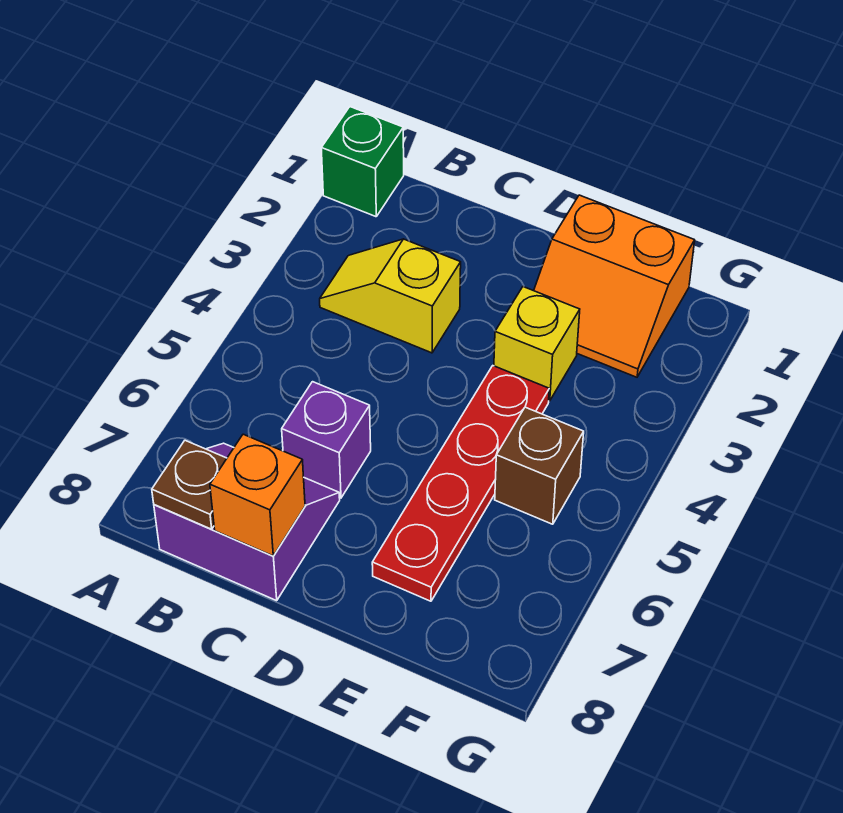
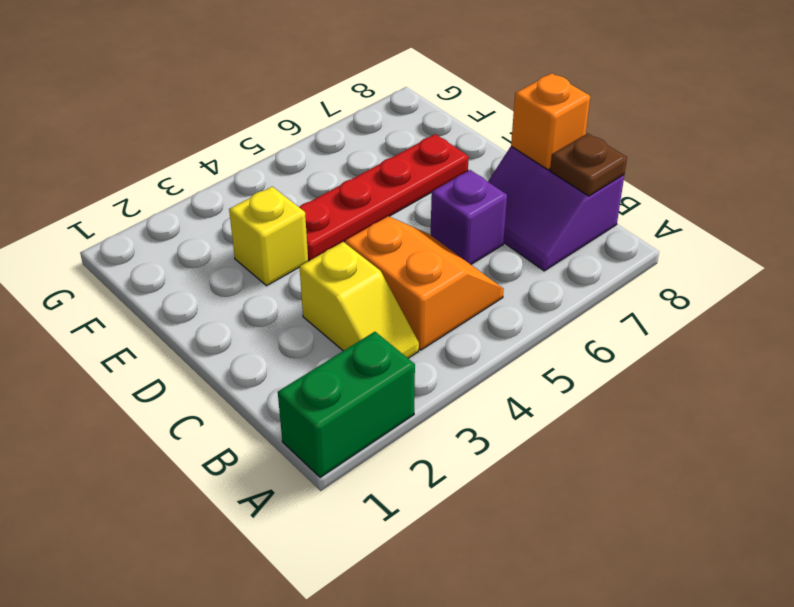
green brick A1 level 1 -> green brick A1:A2 level 1
orange slope E1:F2 level 1 top 1 -> orange slope B4:C5 level 1 top 4
brown brick F5 level 1 -> none

